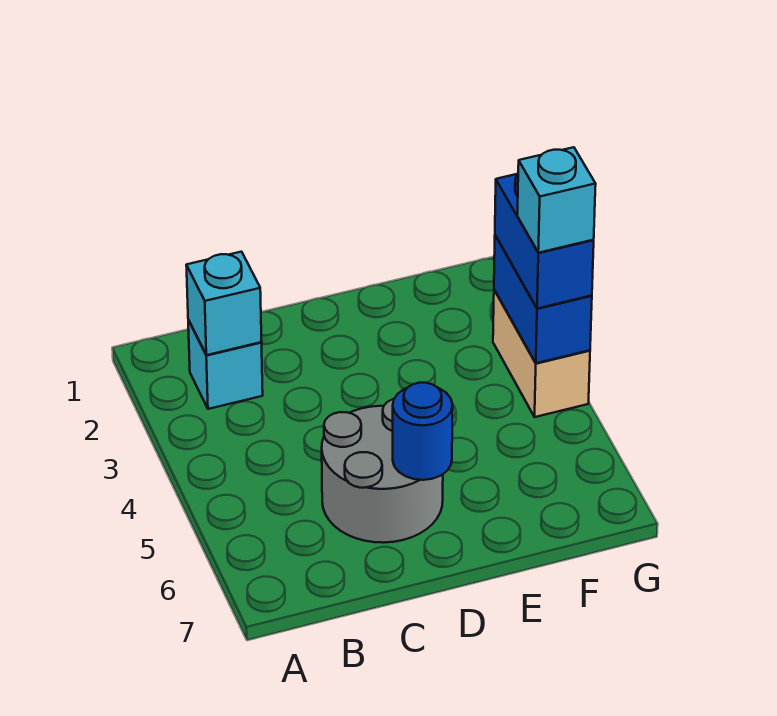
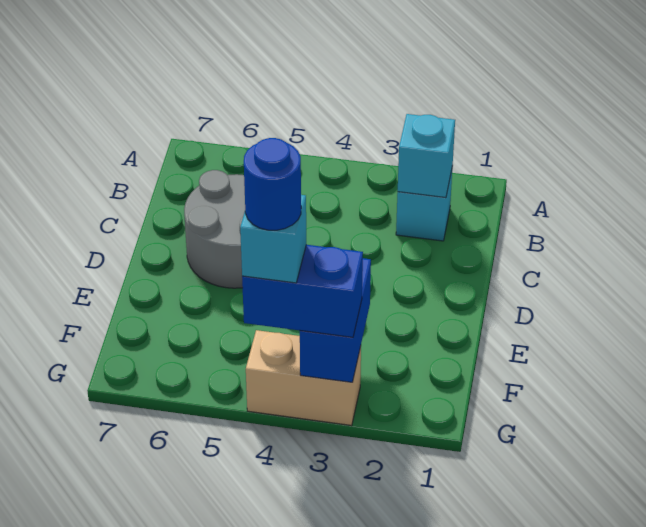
blue round brick D6 level 2 -> blue round brick G4 level 5
blue brick G3:G4 level 2 -> blue brick F3:G3 level 2

